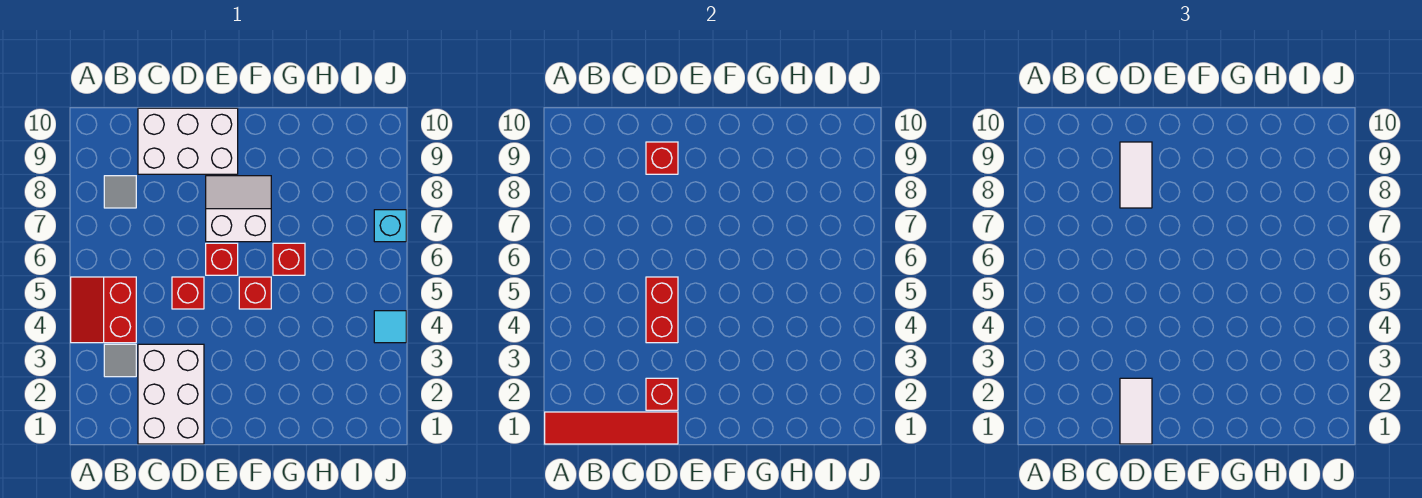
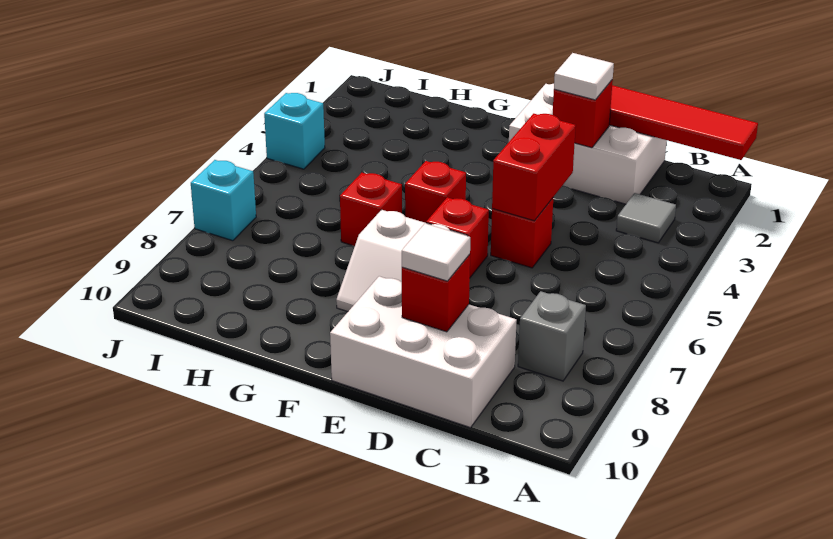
red slope A4:B5 level 1 top B -> none
grey tile B8 level 1 -> grey brick B8 level 1
white brick C1:D3 level 1 -> white brick C1:E2 level 1
white tile D1:D2 level 3 -> white tile D2 level 3
white tile D8:D9 level 3 -> white tile D9 level 3
cyan tile J4 level 1 -> cyan brick J4 level 1

